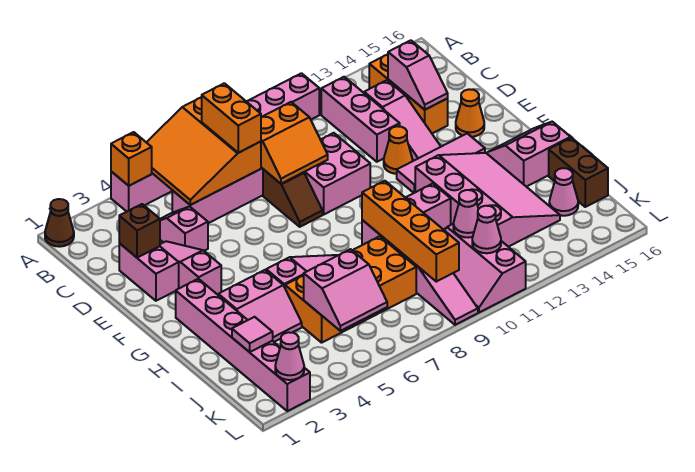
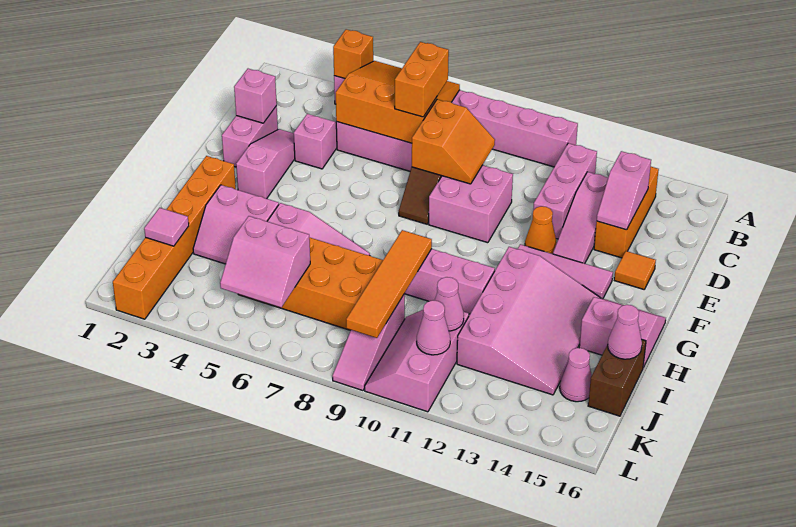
brown cone A1 level 1 -> none
orange slope A5:C7 level 2 top 7 -> orange slope A5:C7 level 2 top C
orange slope C8:D9 level 2 top C -> orange slope C8:D9 level 2 top 8
brown brick D2 level 2 -> pink brick D2 level 2
orange cone E15 level 1 -> orange tile E15 level 1
pink brick G2:L2 level 1 -> orange brick G2:L2 level 1
orange brick H9:K9 level 2 -> orange tile H9:K9 level 2
pink cone L2 level 2 -> pink cone I16 level 2

